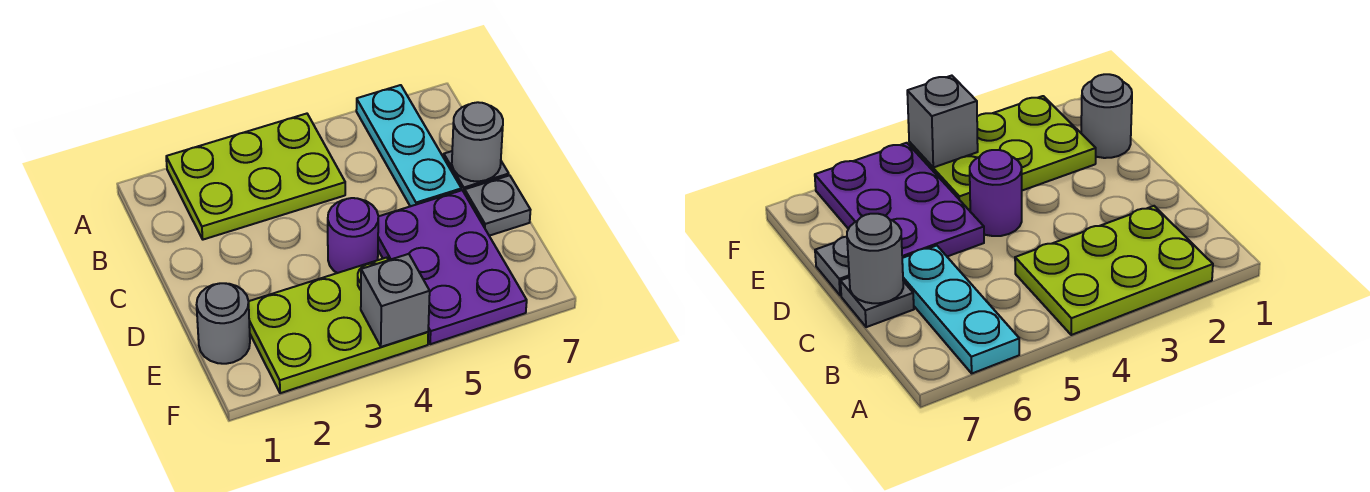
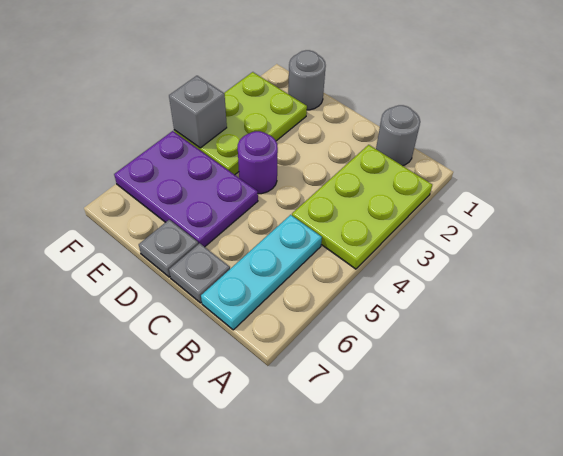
cyan plate A6:C6 level 1 -> cyan plate B5:B7 level 1
grey round brick C7 level 2 -> grey round brick B1 level 1

